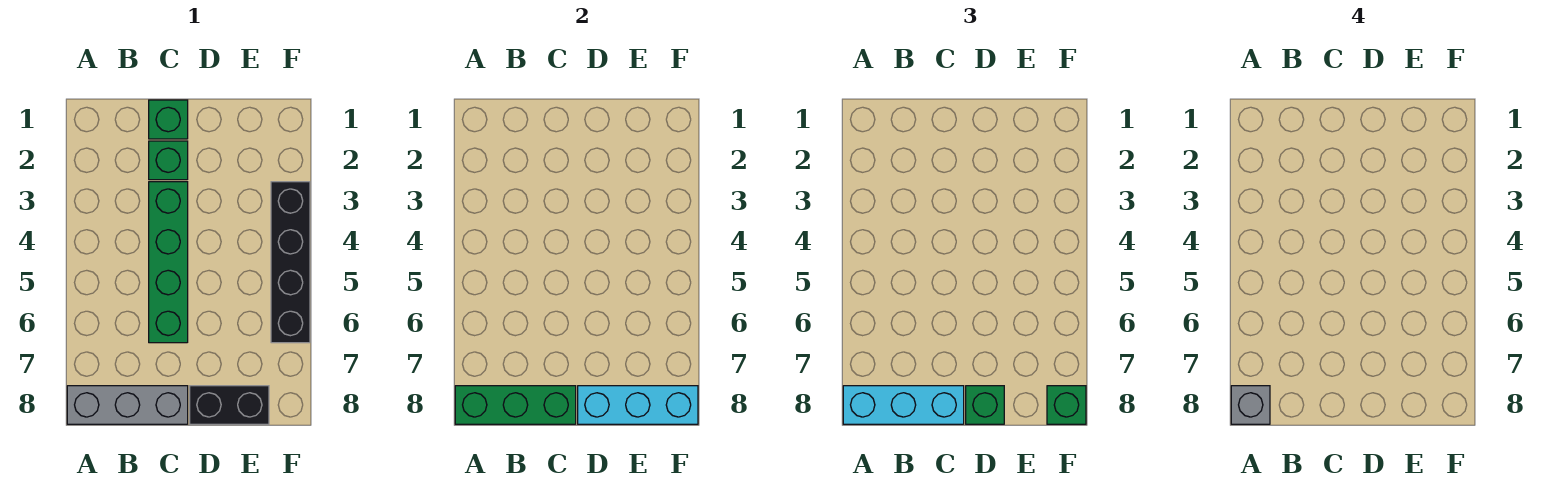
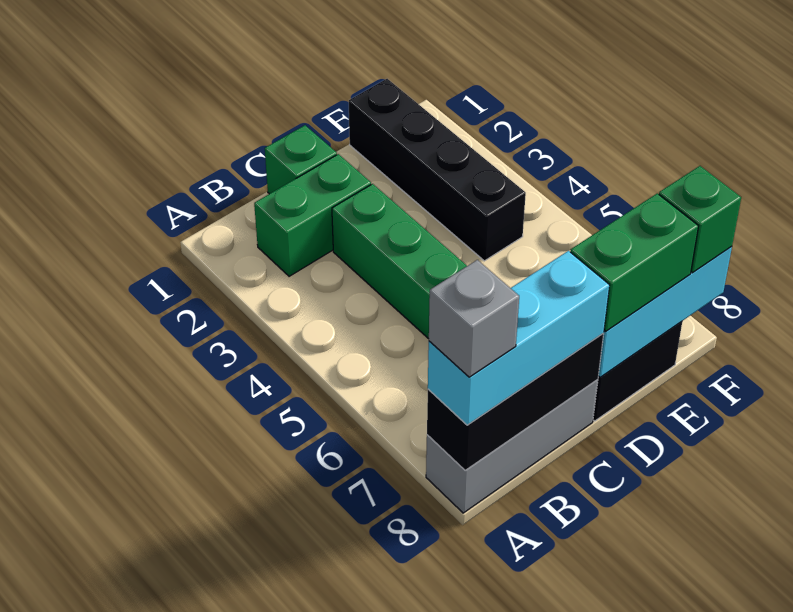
green brick A8:C8 level 2 -> black brick A8:C8 level 2
green brick C2 level 1 -> green brick B2:C2 level 1
green brick D8 level 3 -> green brick D8:E8 level 3
black brick F3:F6 level 1 -> black brick E1:E4 level 1

